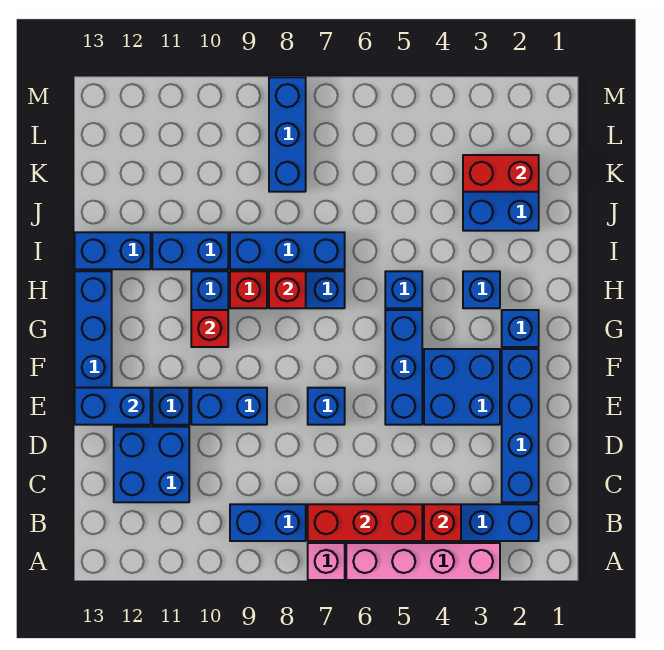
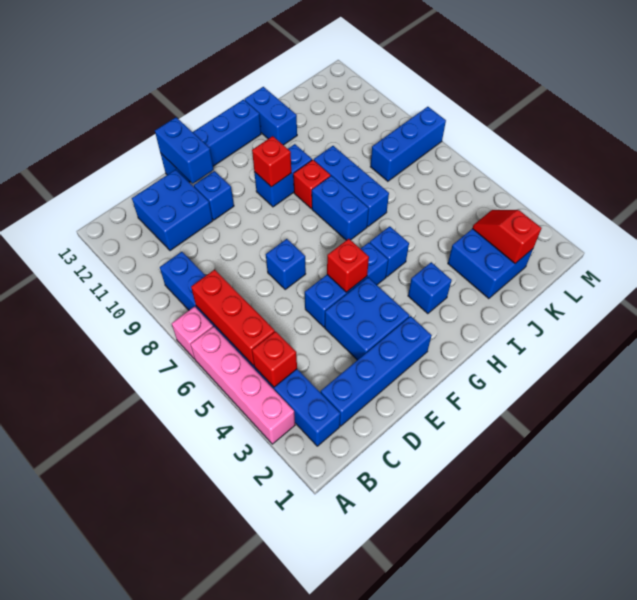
blue brick E9:E10 level 1 -> none
blue brick G2 level 1 -> none
red brick H8 level 2 -> red brick F5 level 2
blue brick I10:I11 level 1 -> none
red brick K2:K3 level 2 -> red slope K2:K3 level 2 top 2

